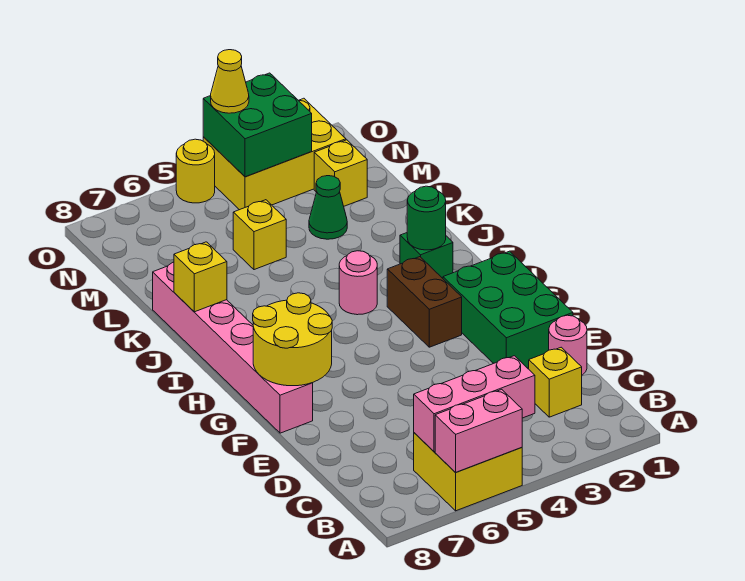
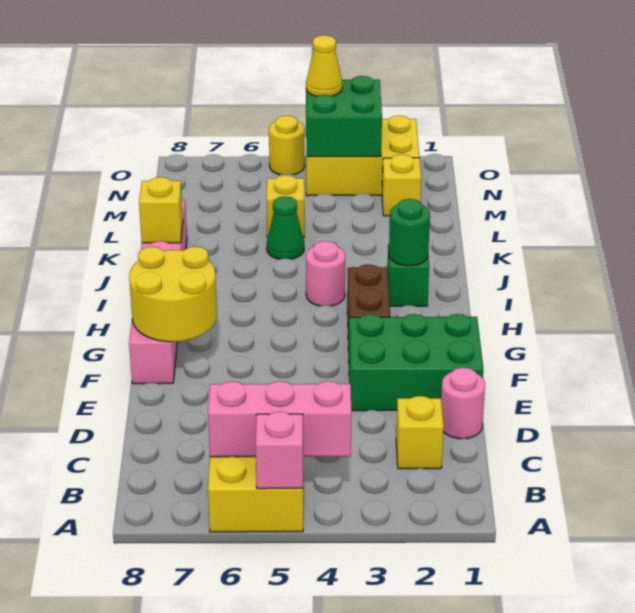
pink brick A5:A6 level 2 -> pink brick A5 level 2
green brick E1:G2 level 1 -> green brick E1:F3 level 1
green cone L3 level 1 -> green cone K5 level 1

